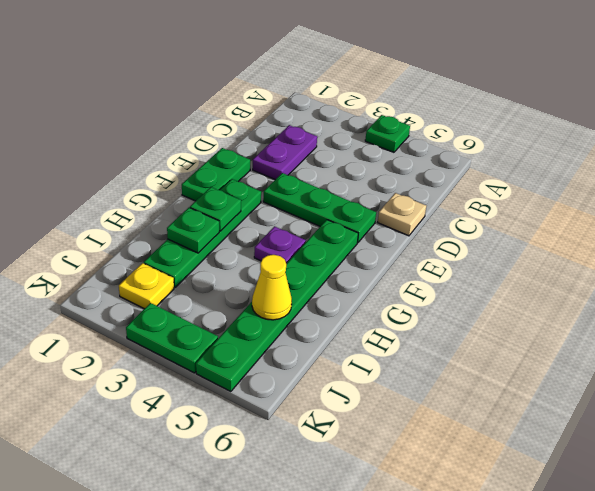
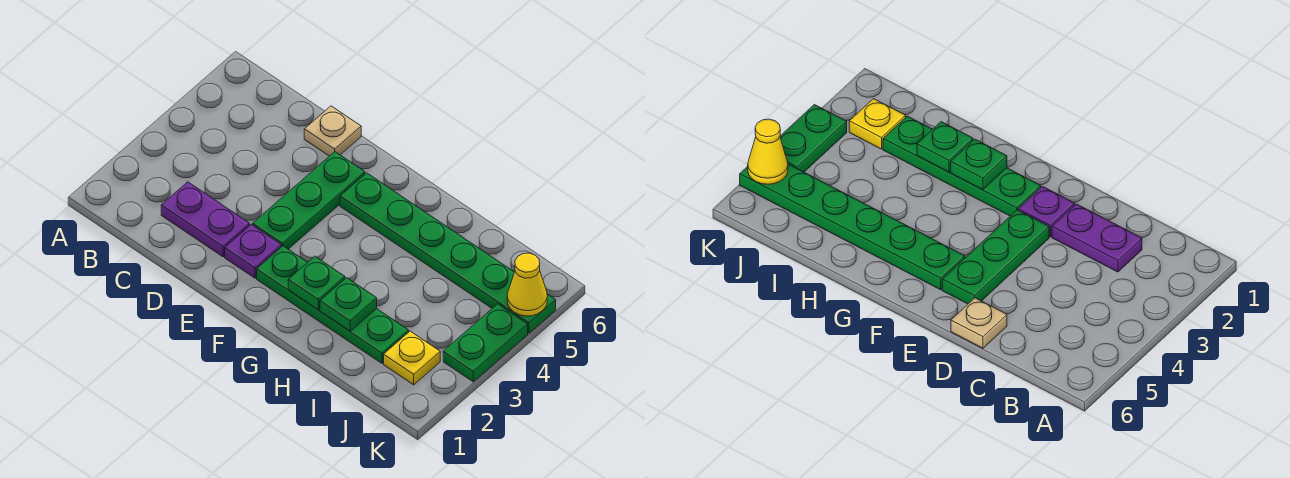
green plate A4 level 1 -> none
green plate E1:F1 level 1 -> none
purple plate G4 level 1 -> purple plate E2 level 1
yellow cone I5 level 2 -> yellow cone K5 level 2

